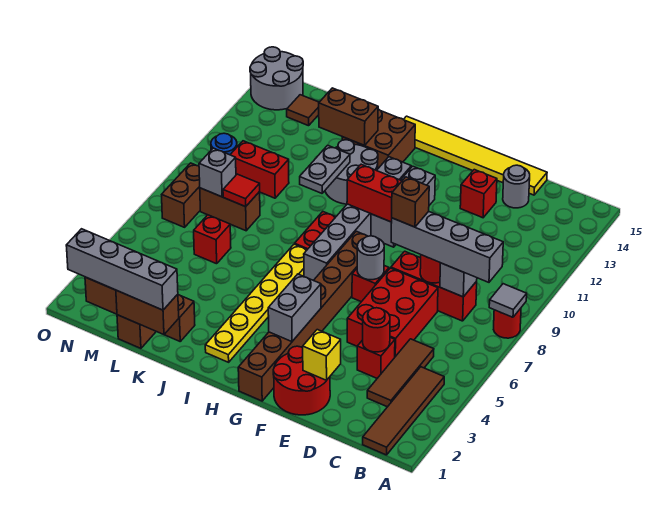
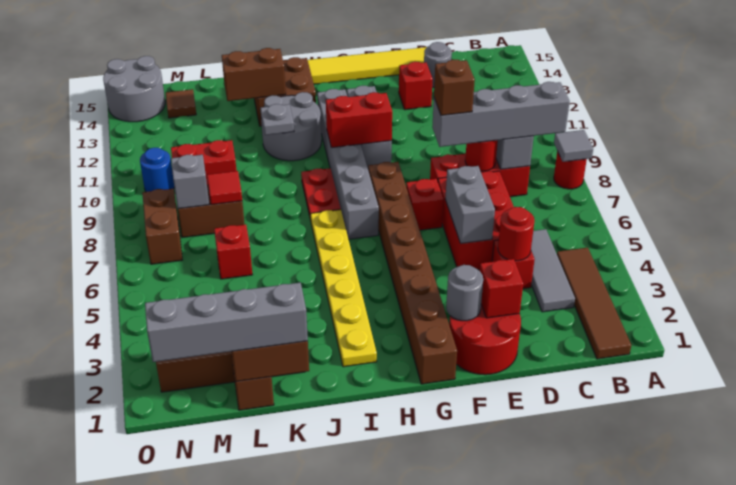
brown tile C3:C5 level 1 -> grey tile C3:C5 level 1
yellow brick E2 level 2 -> red brick E2 level 2
grey round brick F7 level 2 -> grey round brick F2 level 2
grey brick G3:G4 level 2 -> grey brick E5:E6 level 2
grey plate J10:J11 level 2 -> grey plate J11 level 2

